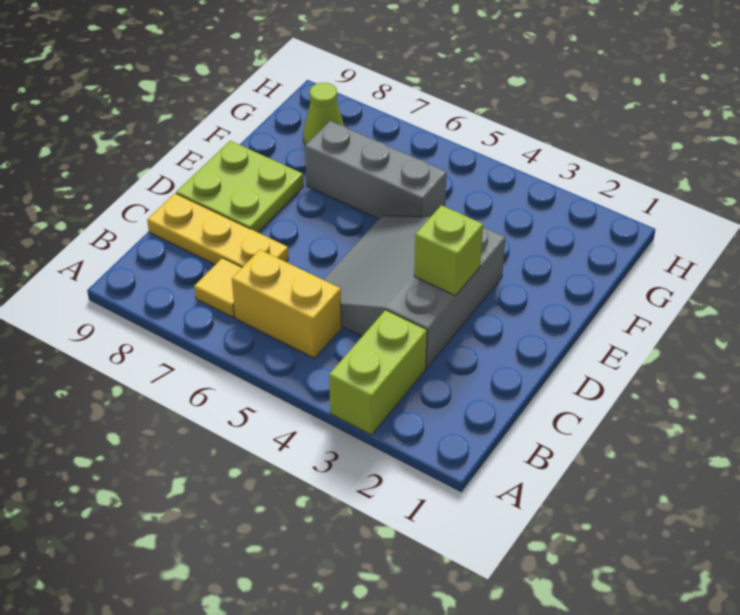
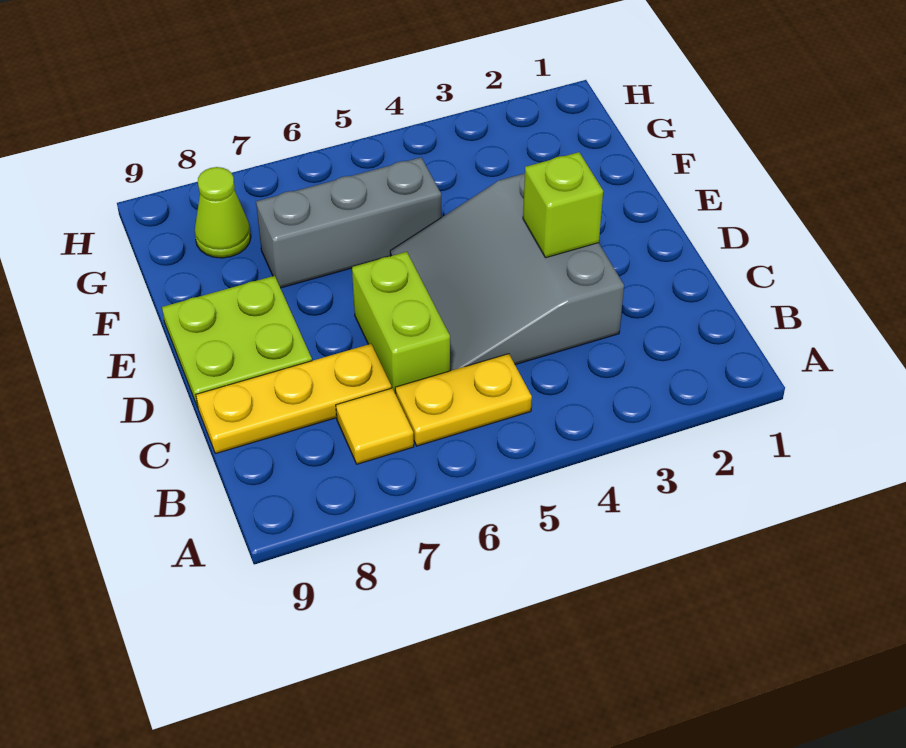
lime brick A3:B3 level 1 -> lime brick C6:D6 level 1
yellow brick B5:B6 level 1 -> yellow plate B5:B6 level 1

